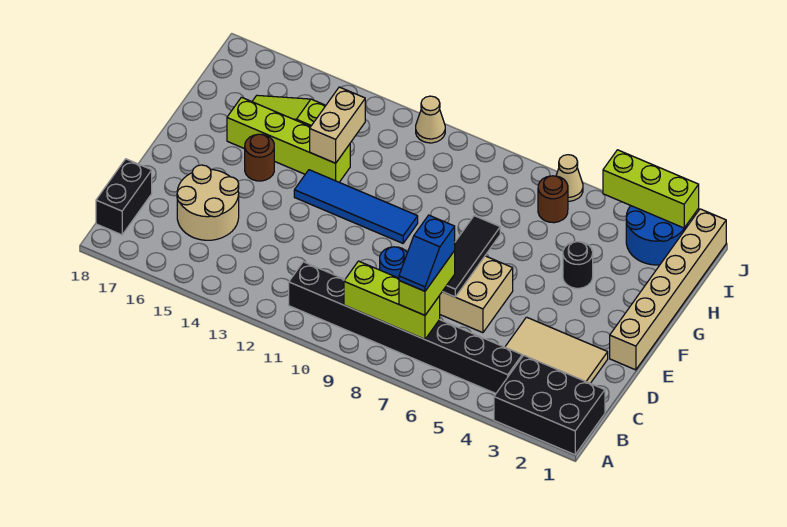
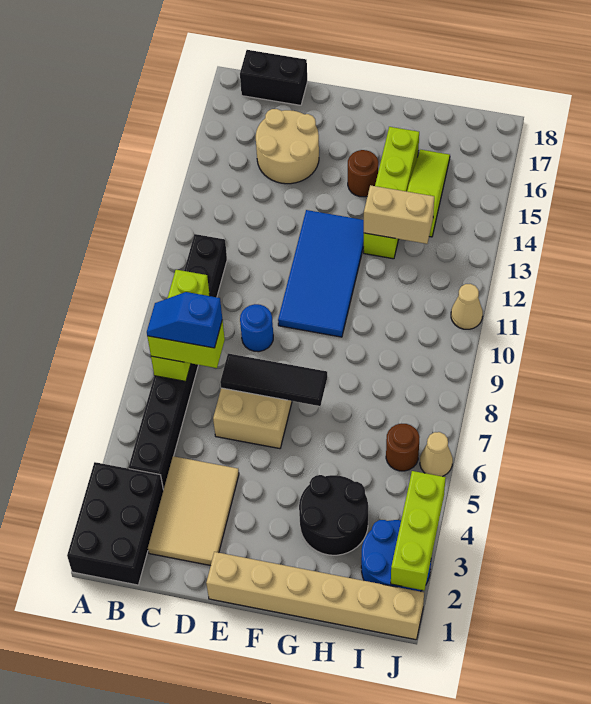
blue tile F10:F13 level 1 -> blue tile E10:F13 level 1
black round brick G4 level 1 -> black round brick G3:H4 level 1

